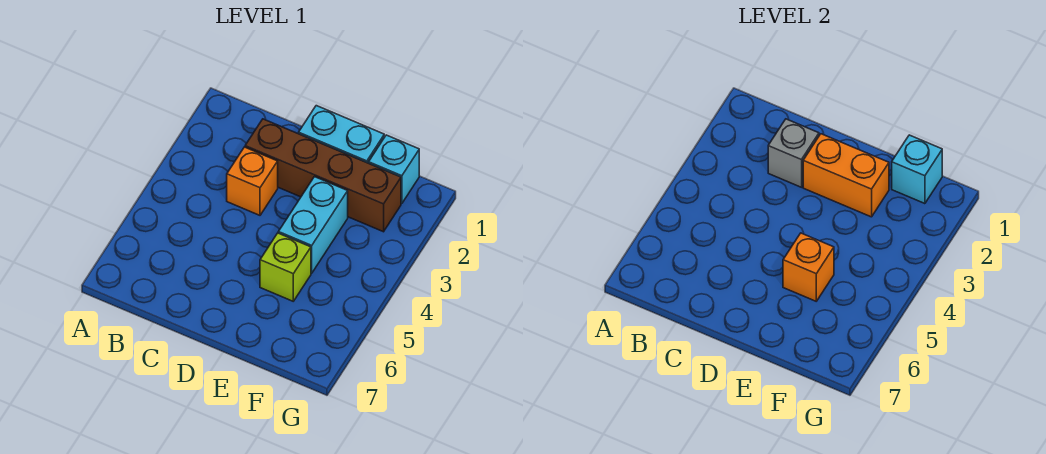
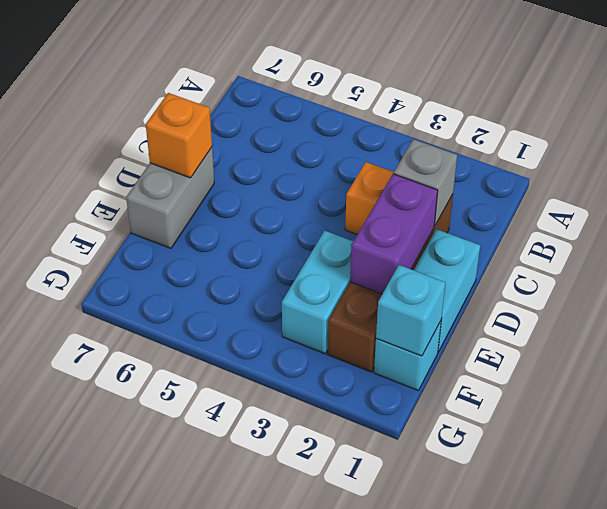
orange brick D2:E2 level 2 -> purple brick D2:E2 level 2
none -> grey brick D7:E7 level 1
cyan brick E3:E4 level 1 -> cyan brick E3:F3 level 1
lime brick E5 level 1 -> none
orange brick E5 level 2 -> orange brick D7 level 2

